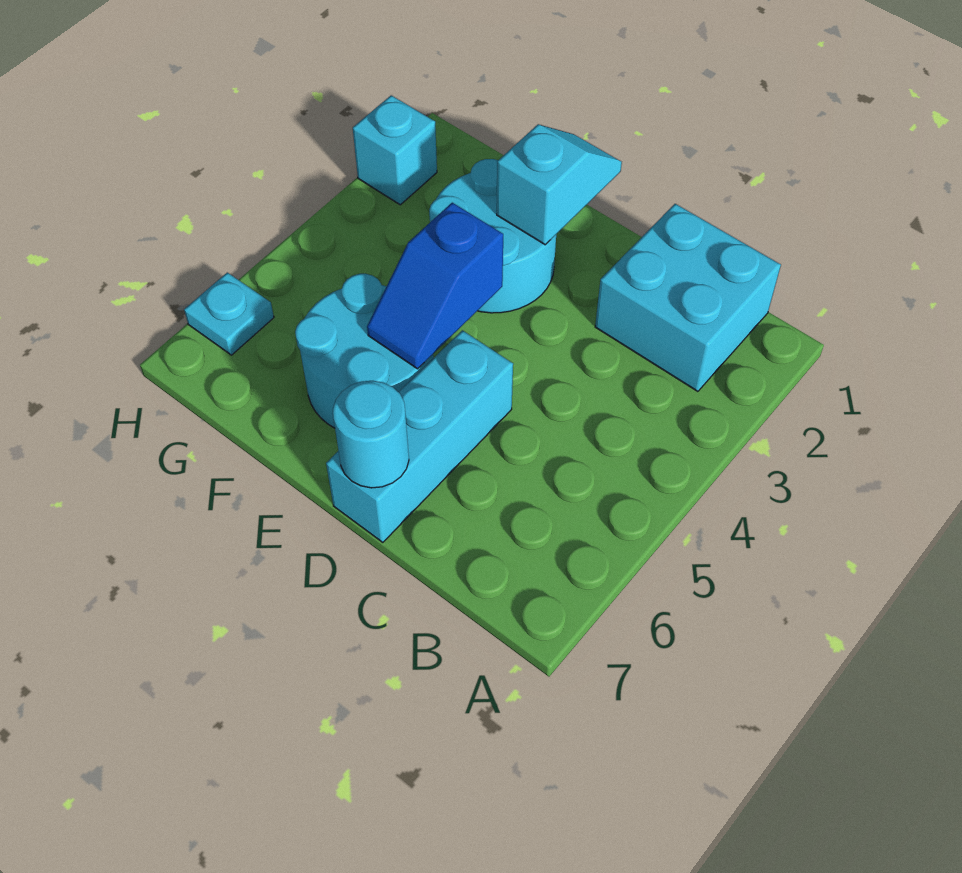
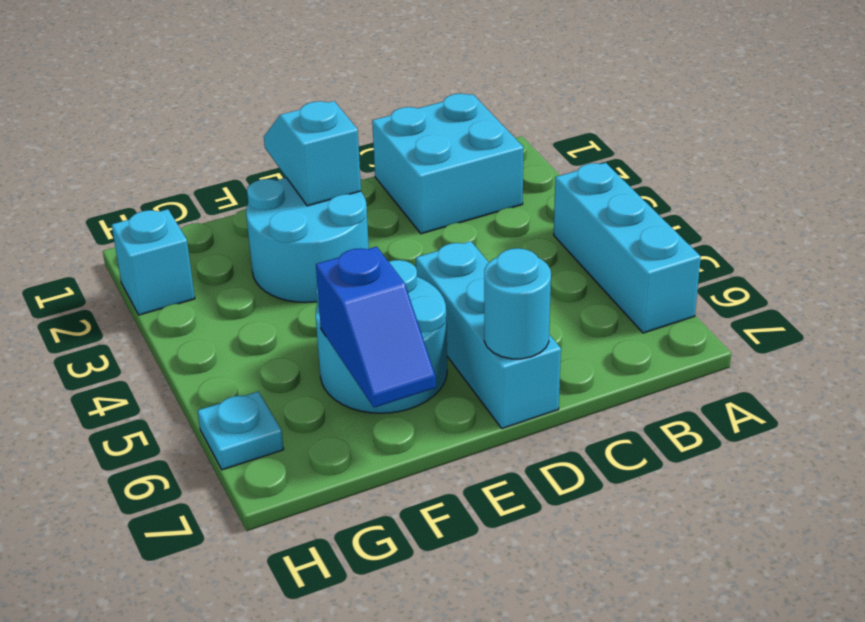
none -> cyan brick A4:A6 level 1
blue slope E4:E5 level 2 top 4 -> blue slope F6:F7 level 2 top 6

